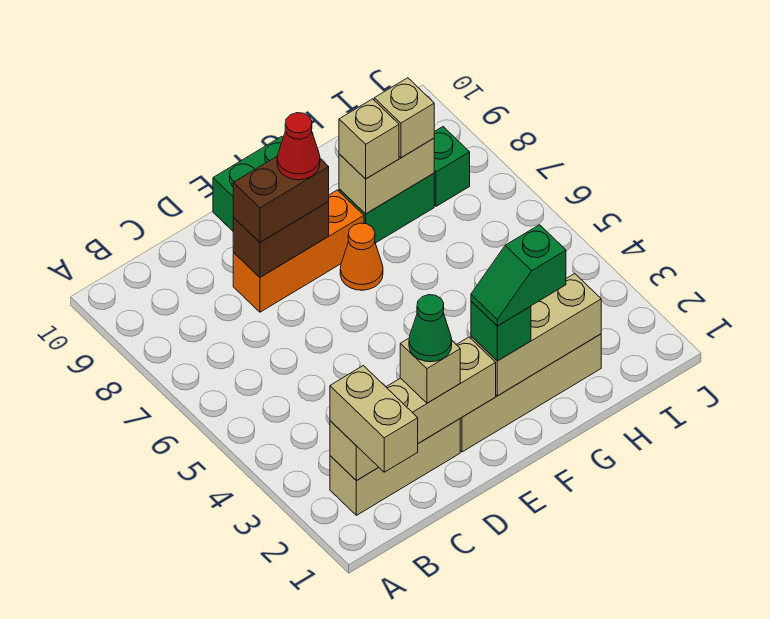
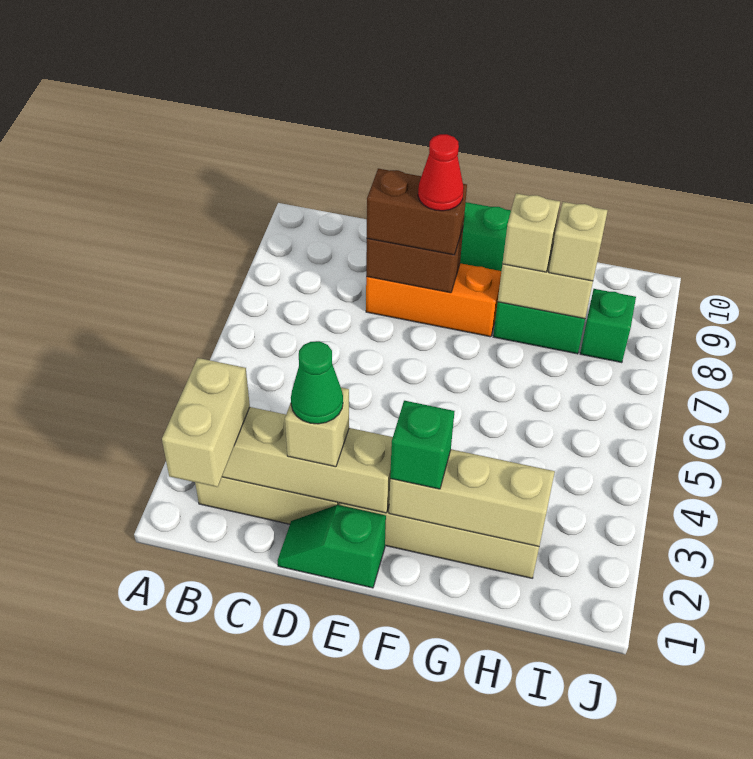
green slope F2:G2 level 4 top G -> green slope D1:E1 level 1 top E
orange cone F7 level 1 -> none

